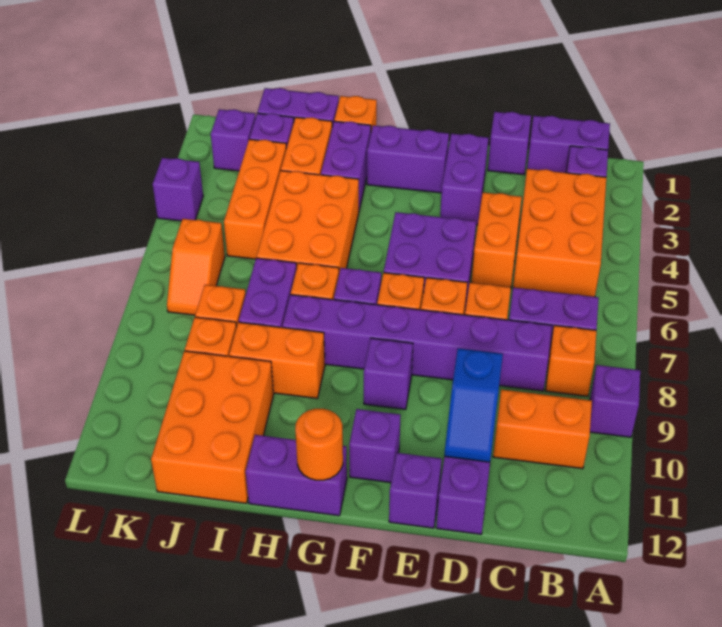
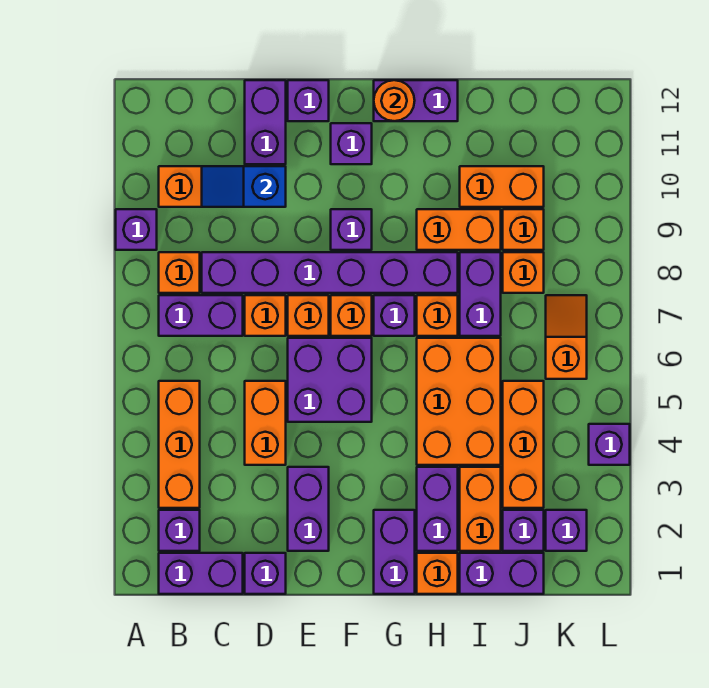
orange brick B3:C5 level 1 -> orange brick B3:B5 level 1
blue slope D10:D11 level 2 top 10 -> blue slope C10:D10 level 2 top D
purple brick F2:G2 level 1 -> purple brick G1:G2 level 1
orange brick I10:J12 level 1 -> orange brick I10:J10 level 1

